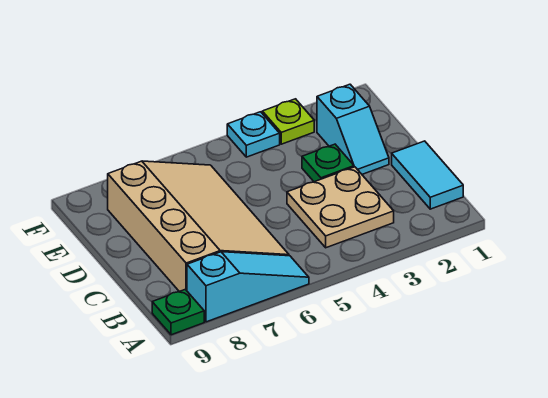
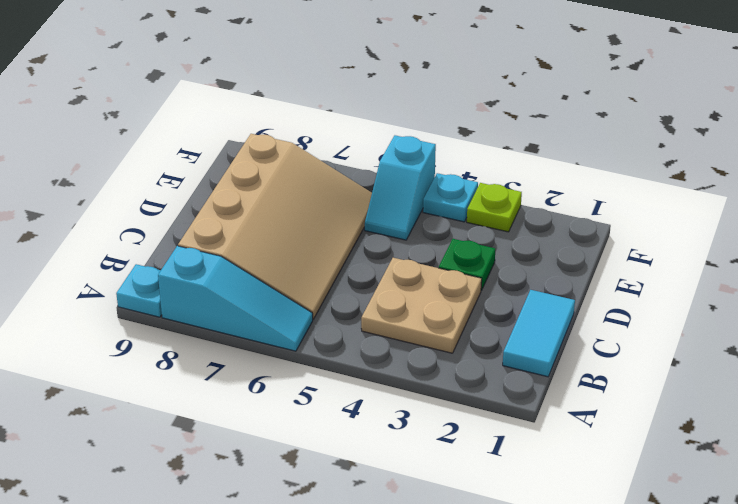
green plate A9 level 1 -> cyan plate A9 level 1
cyan slope D2:E2 level 1 top E -> cyan slope E5:F5 level 1 top F

